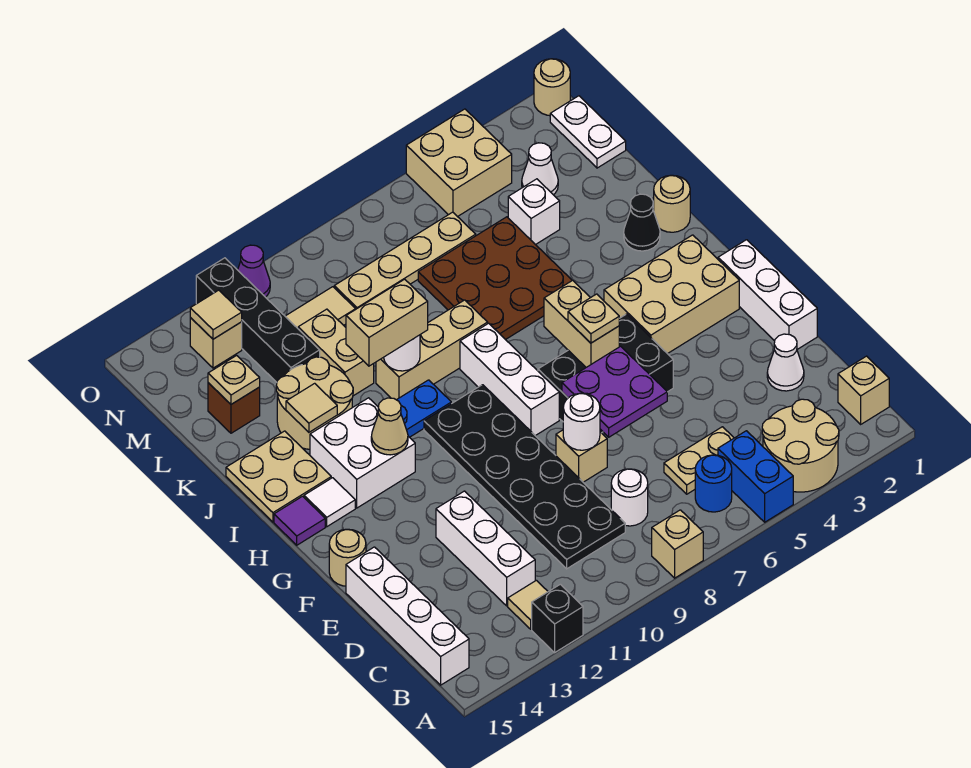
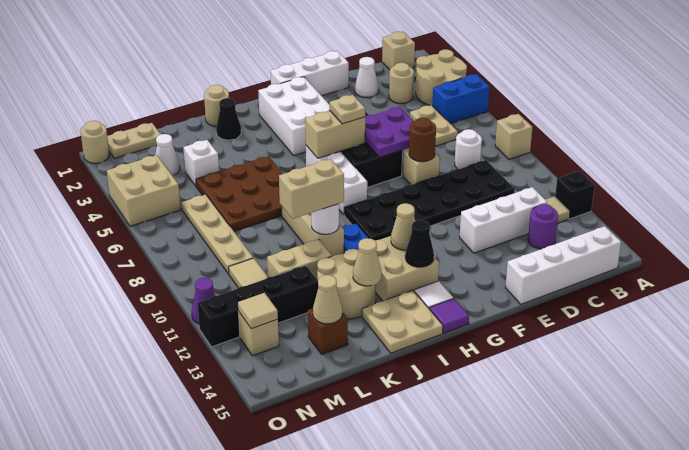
blue round brick B6 level 1 -> none
none -> purple round brick C13 level 1
white round brick E8 level 2 -> brown round brick E8 level 2
tan round brick F15 level 1 -> tan round brick C3 level 1
tan brick G2:H4 level 1 -> white brick G2:H4 level 1
white brick G8:I8 level 1 -> white brick H6:H8 level 1
white brick H12:I13 level 1 -> tan brick H12:I13 level 1
none -> black cone H13 level 2
tan brick J10:J11 level 3 -> tan brick J10:K10 level 3
tan tile J13 level 2 -> tan cone J13 level 2
tan plate L14 level 2 -> tan cone L14 level 2
white plate M1:N1 level 1 -> tan plate M1:N1 level 1

